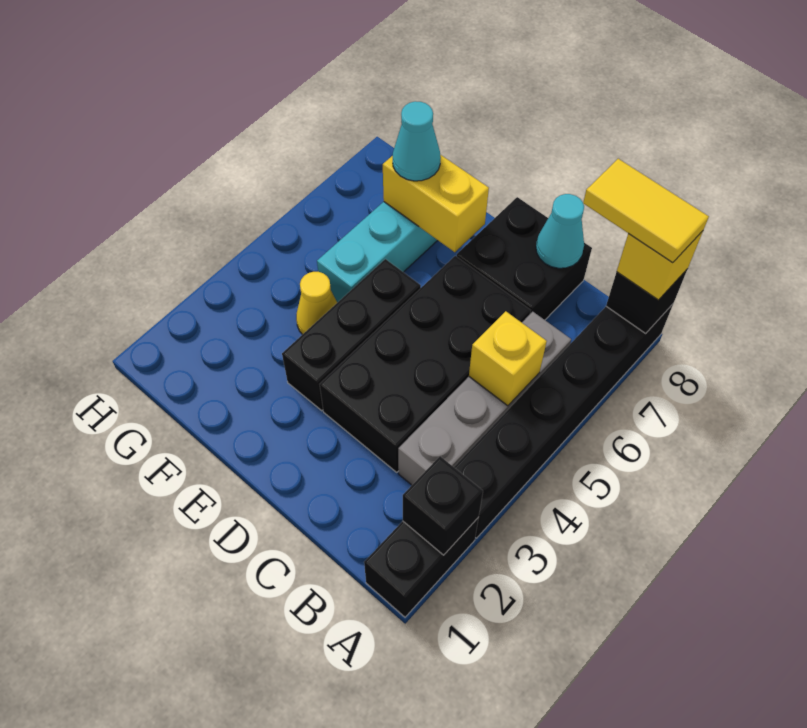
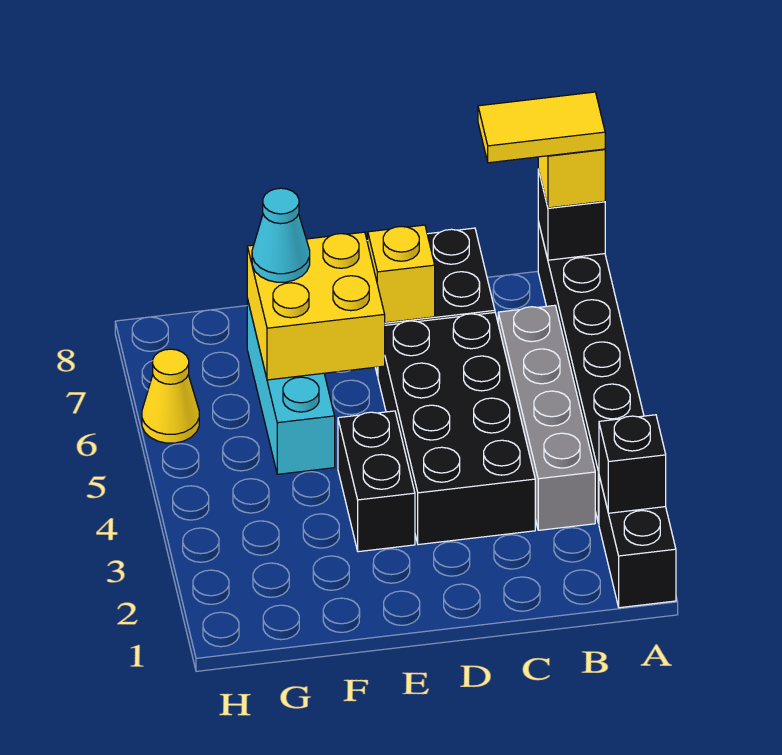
yellow brick B5 level 2 -> yellow brick D7 level 2
cyan cone C8 level 2 -> none
black brick E3:E5 level 1 -> black brick E3:E4 level 1
yellow brick E7:F7 level 2 -> yellow brick E6:F7 level 2
yellow cone F4 level 1 -> yellow cone H6 level 1

